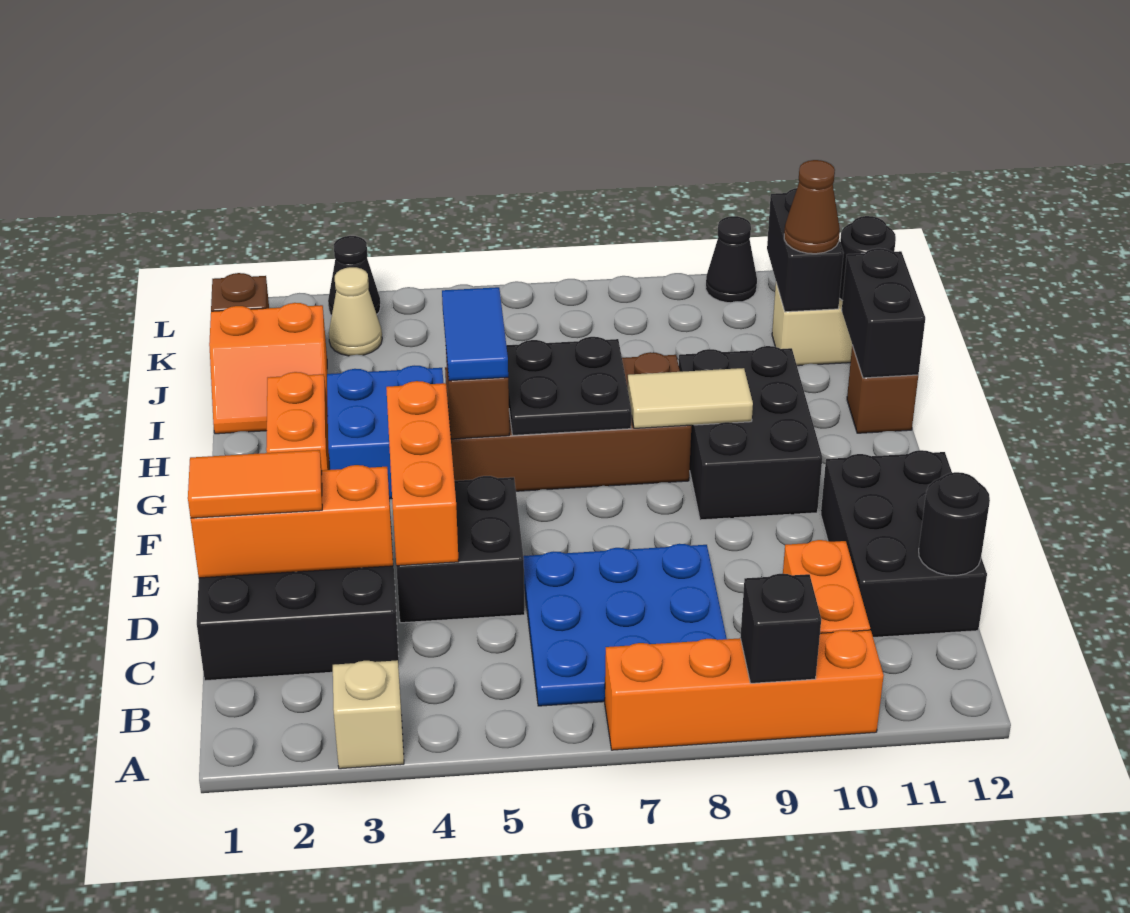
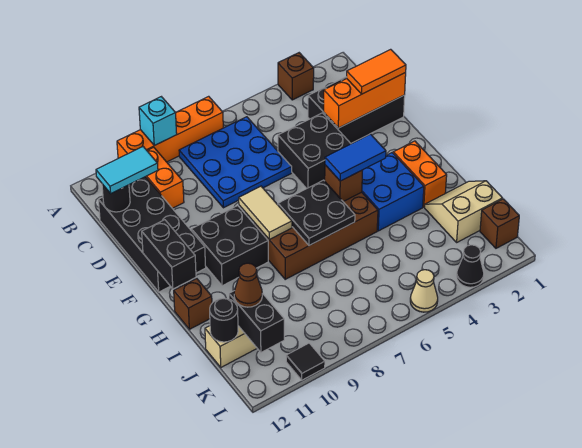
tan brick A3 level 1 -> brown brick A3 level 1
black brick A9 level 2 -> cyan brick A9 level 2
black brick C11:E12 level 1 -> black brick C11:F12 level 1
none -> cyan tile C11:C12 level 3
orange brick D4:F4 level 2 -> none
black brick F9:H10 level 1 -> black brick F9:G10 level 1
blue tile G5:H5 level 3 -> blue tile G4:G5 level 3
tan tile G8:G9 level 2 -> tan tile F8:G8 level 2
black brick H12:I12 level 2 -> black brick F12:G12 level 2
orange slope I1:J2 level 1 top J -> tan slope I1:J2 level 1 top J
tan cone K3 level 1 -> tan cone L5 level 1
black cone L10 level 1 -> black tile L10 level 1

